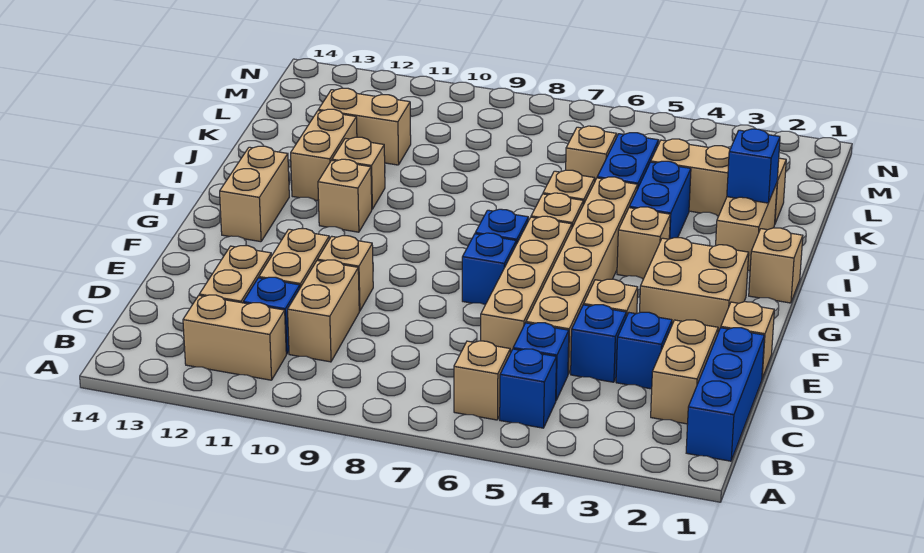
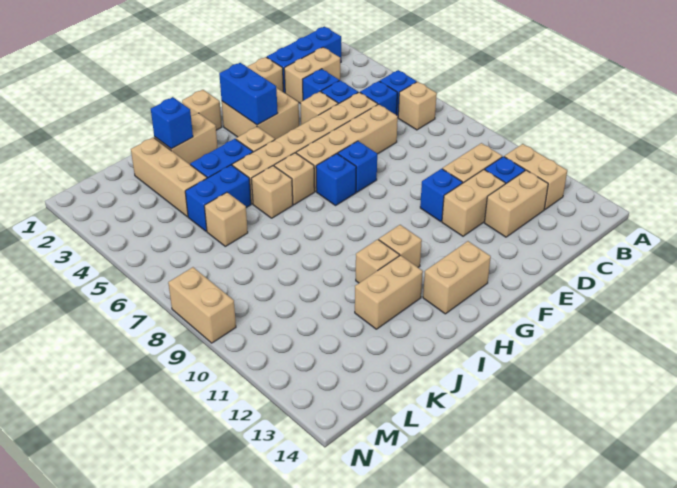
tan brick E10 level 1 -> blue brick E10 level 1
none -> blue brick G2:G3 level 2
tan brick K11:K12 level 1 -> tan brick N8:N9 level 1

